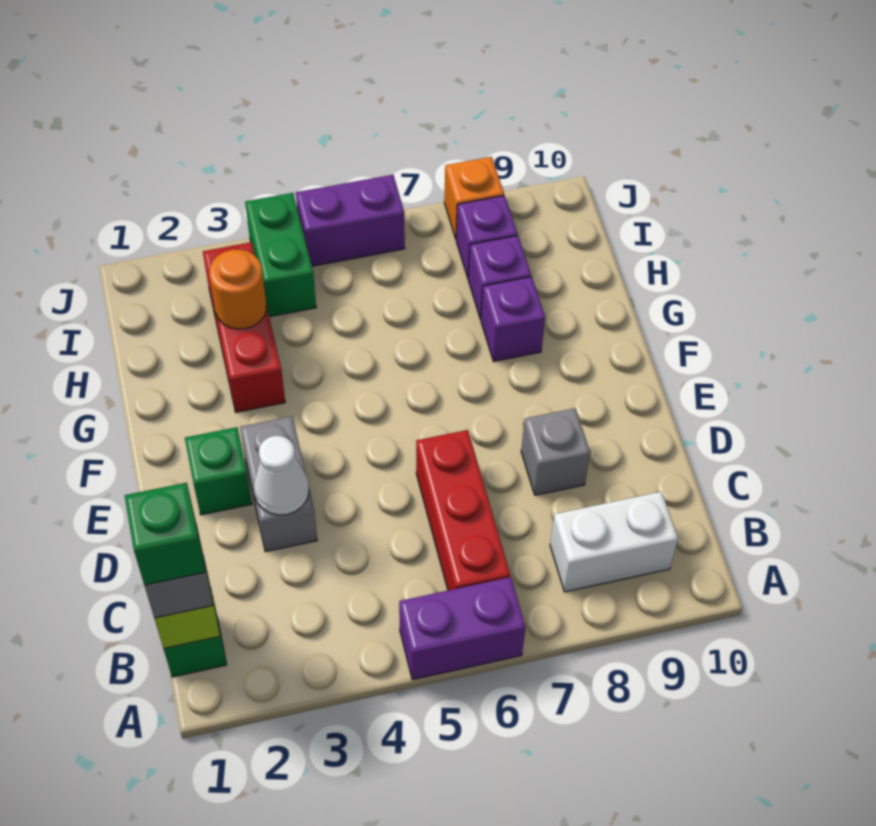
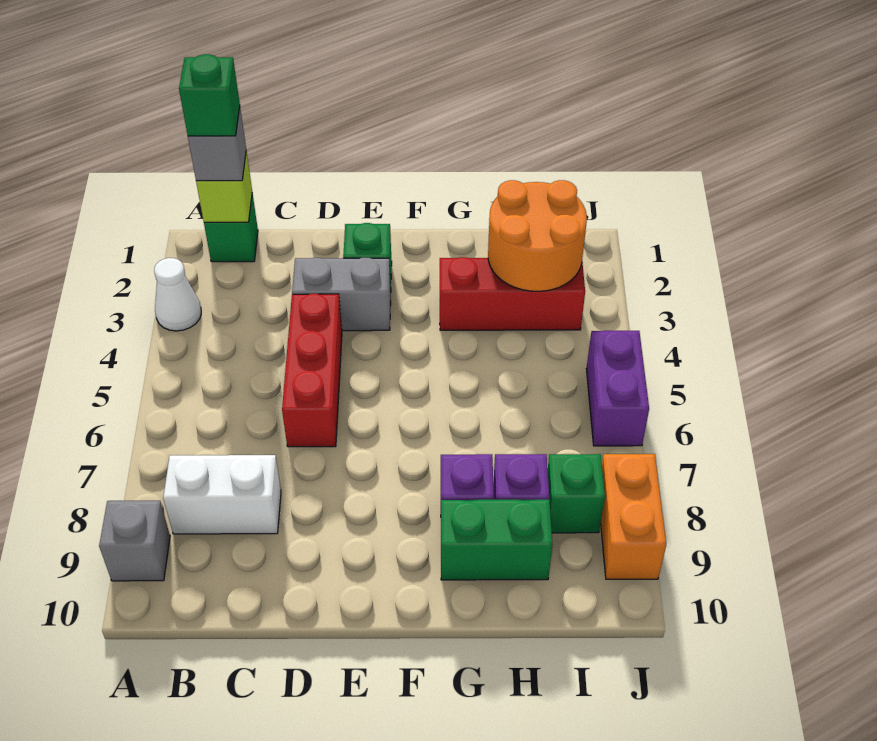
purple brick A5:A6 level 1 -> none
red brick B6:D6 level 1 -> red brick D4:D6 level 1
white brick B8:B9 level 1 -> white brick B8:C8 level 1
white cone D3 level 2 -> white cone A3 level 1
grey brick D8 level 1 -> grey brick A9 level 1
orange round brick H3 level 2 -> orange round brick H2:I3 level 2
green brick I4:J4 level 1 -> green brick G9:H9 level 1
purple brick I8 level 1 -> green brick I8 level 1
orange brick J8 level 1 -> orange brick J8:J9 level 1

